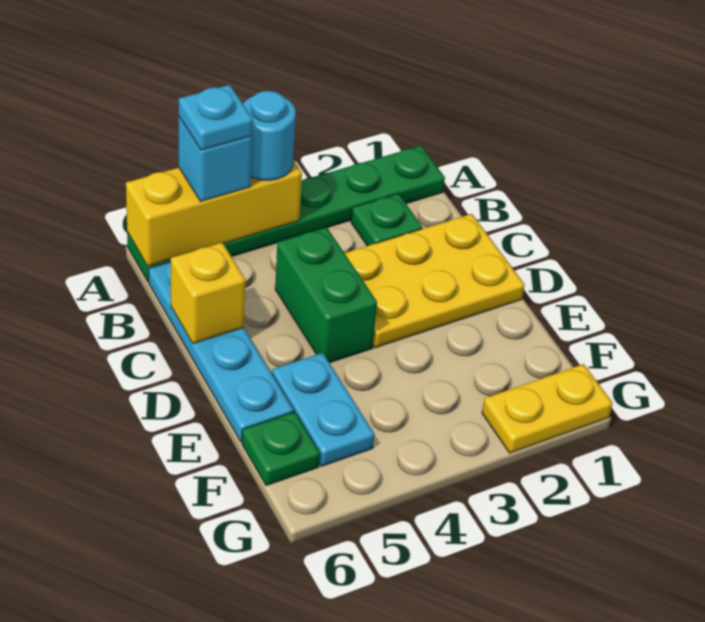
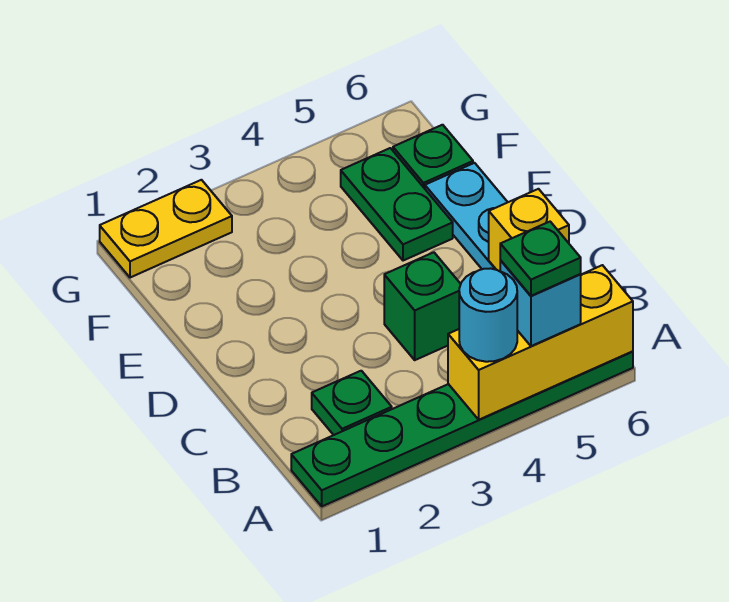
cyan plate A5 level 4 -> green plate A5 level 4
yellow plate C1:D3 level 1 -> none
green brick C4:D4 level 1 -> green brick C4 level 1
cyan plate E5:F5 level 1 -> green plate E5:F5 level 1

